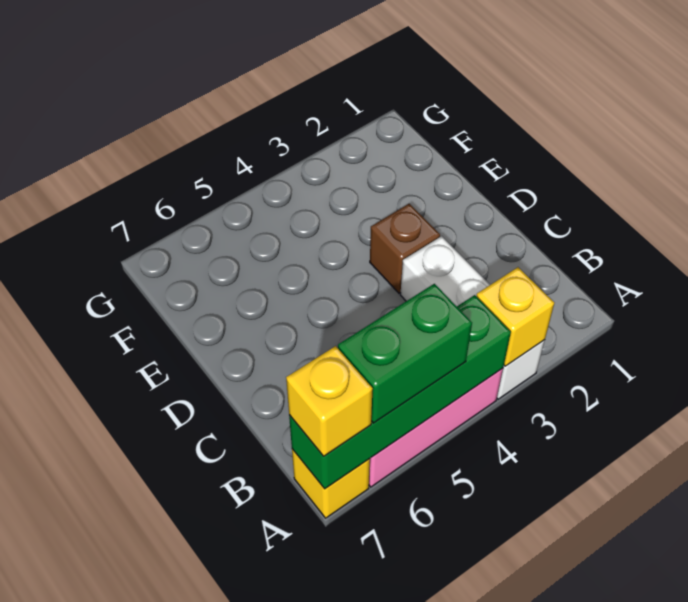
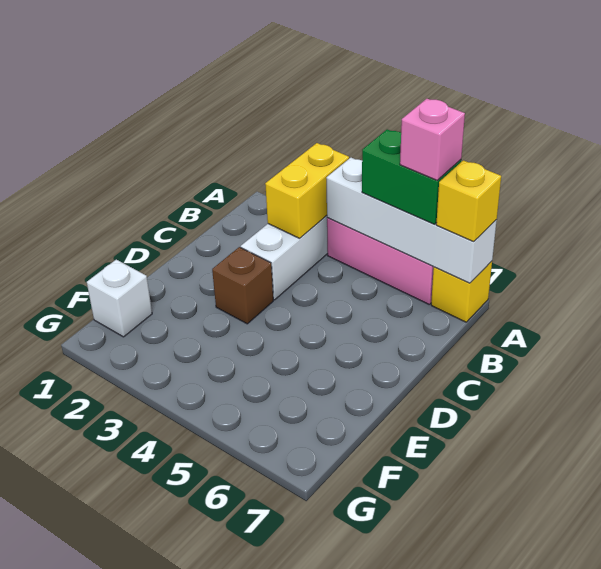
yellow brick A3 level 2 -> yellow brick A3:B3 level 2
green brick A4:A7 level 2 -> white brick A4:A7 level 2
none -> pink brick A6 level 4
none -> white brick F1 level 1

